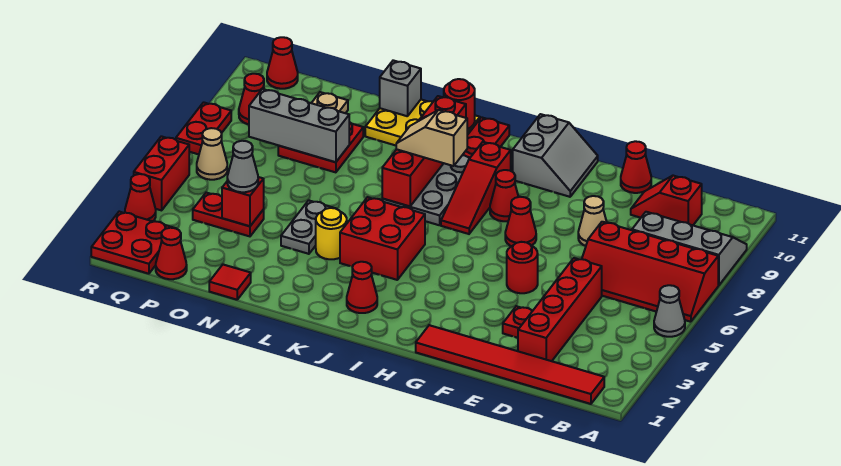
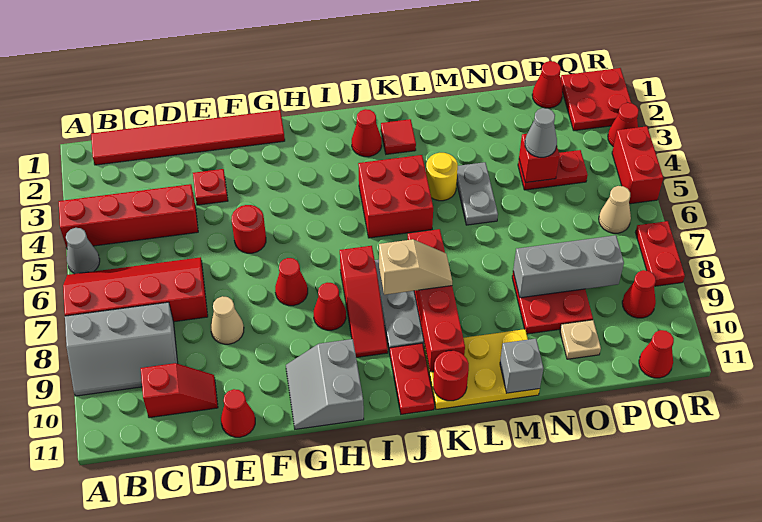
red brick D2:D5 level 1 -> red brick A4:D4 level 1
red slope I7:I9 level 1 top 9 -> red slope I7:I9 level 1 top 7
red tile N1 level 1 -> red tile K2 level 1

